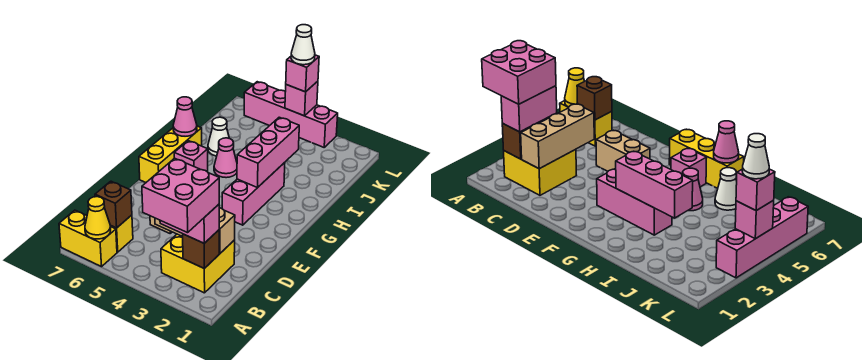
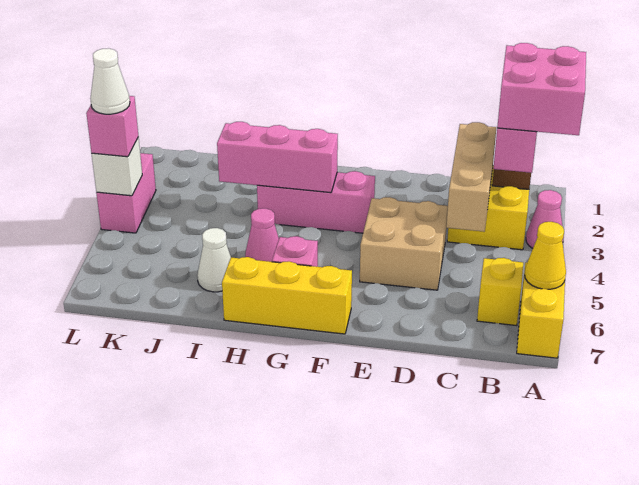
brown brick B6 level 2 -> none
tan brick D5:E5 level 1 -> tan brick D4:E5 level 1
pink cone H7 level 2 -> pink cone A3 level 1
pink brick L3:L6 level 1 -> pink brick L3:L4 level 1
pink brick L4 level 2 -> white brick L4 level 2

